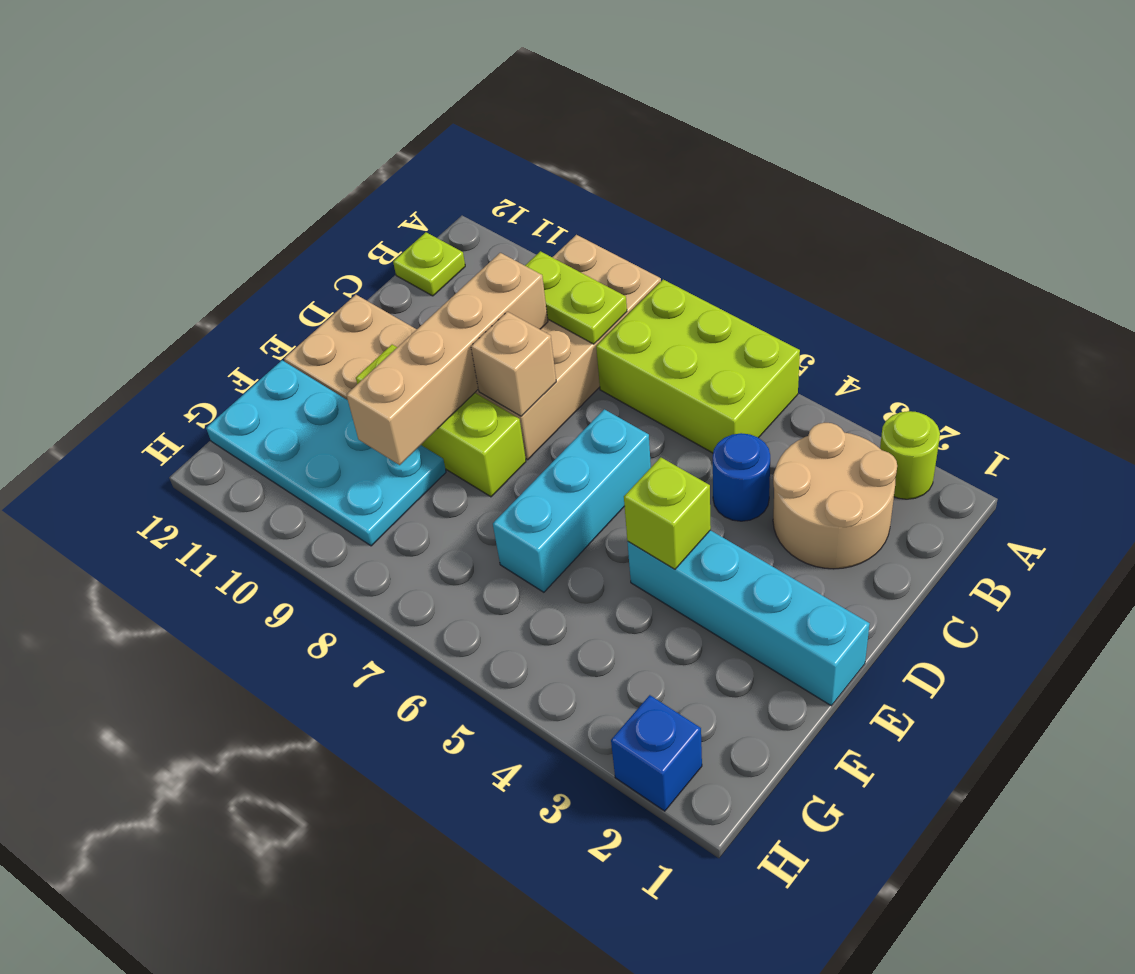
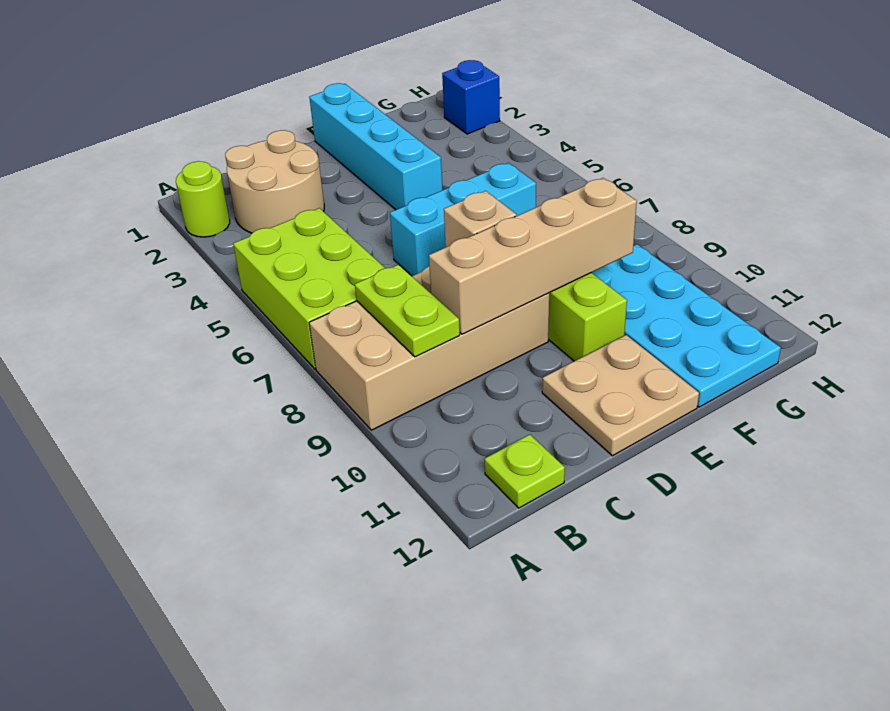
blue round brick C4 level 1 -> none
lime brick E4 level 2 -> none

